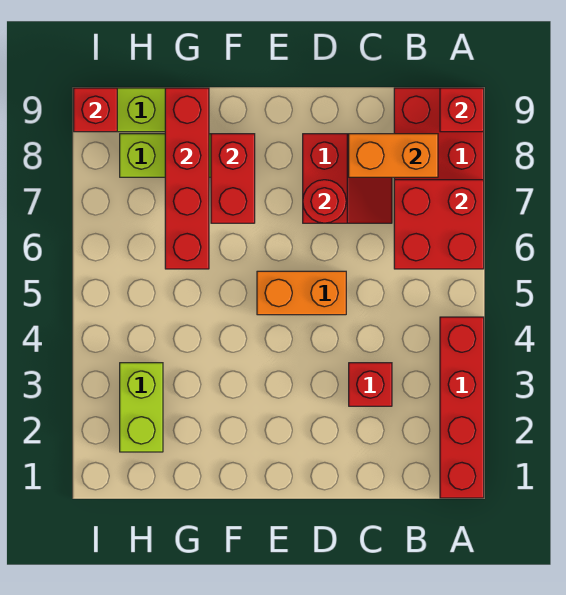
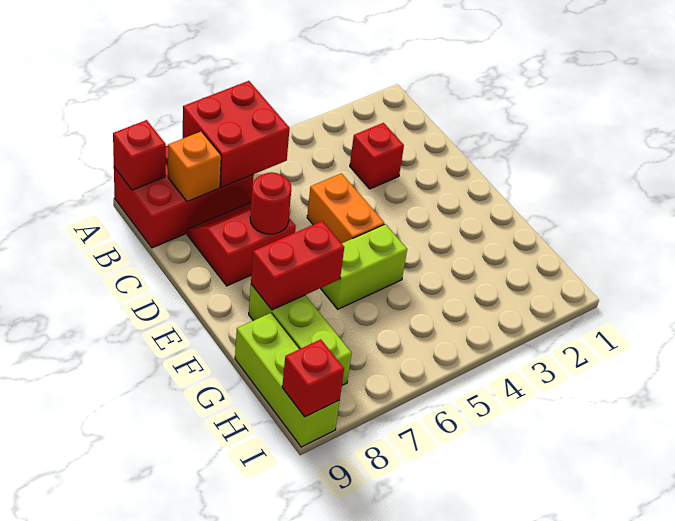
red brick A1:A4 level 1 -> none
orange brick B8:C8 level 2 -> orange brick B8 level 2
red brick G6:G9 level 2 -> none
lime brick H2:H3 level 1 -> lime brick F5:F6 level 1

